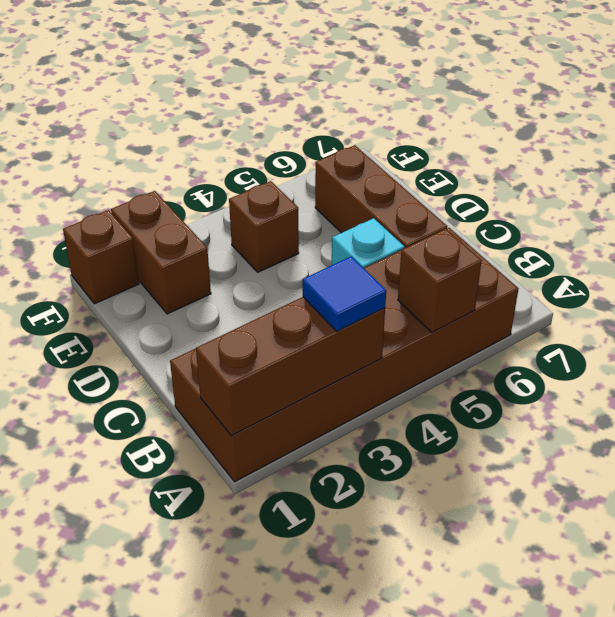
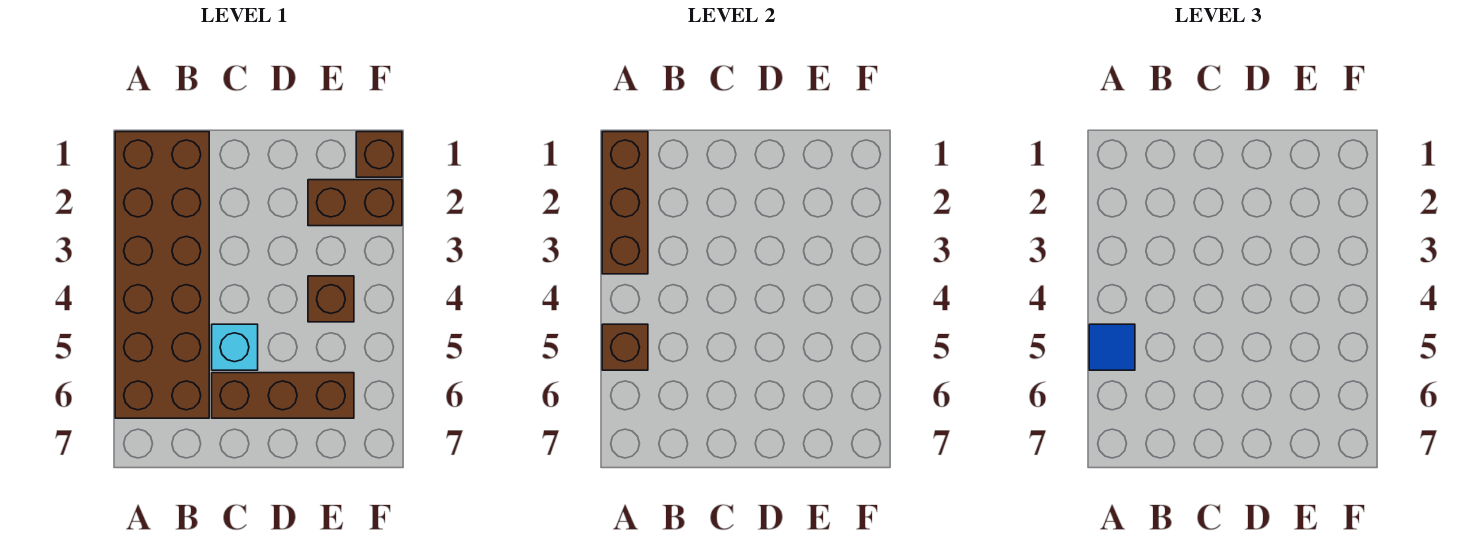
blue tile A3 level 3 -> blue tile A5 level 3

